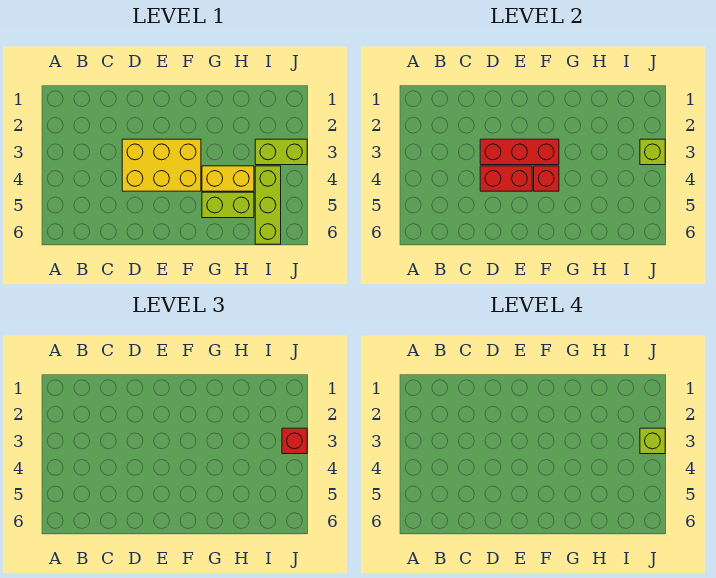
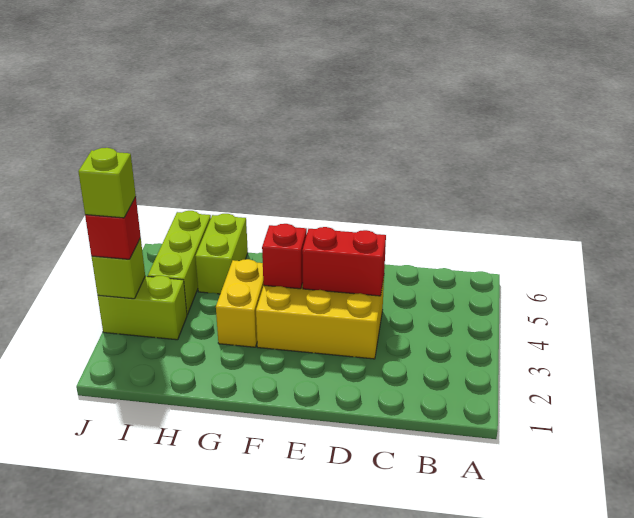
red brick D3:F3 level 2 -> none
yellow brick G4:H4 level 1 -> yellow brick G3:G4 level 1
lime brick G5:H5 level 1 -> lime brick H5:H6 level 1

